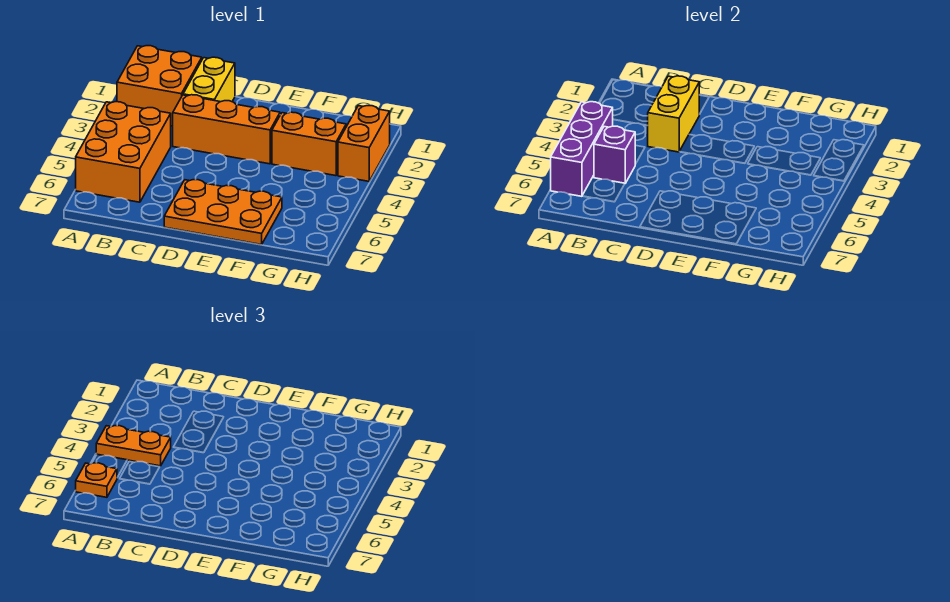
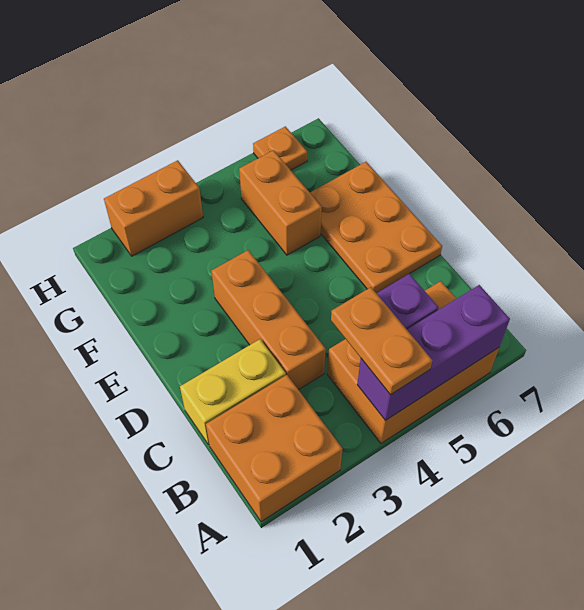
orange plate A6 level 3 -> orange plate H6 level 1
yellow brick C2:C3 level 2 -> none
orange brick F3:G3 level 1 -> orange brick F5:G5 level 1

